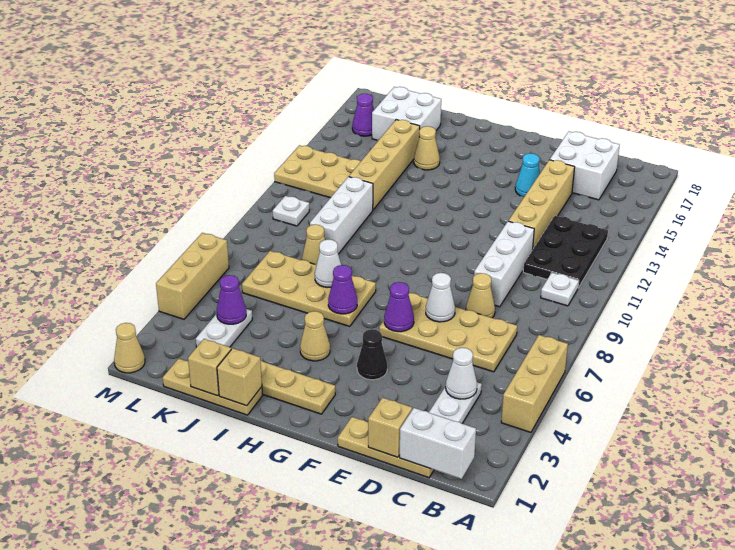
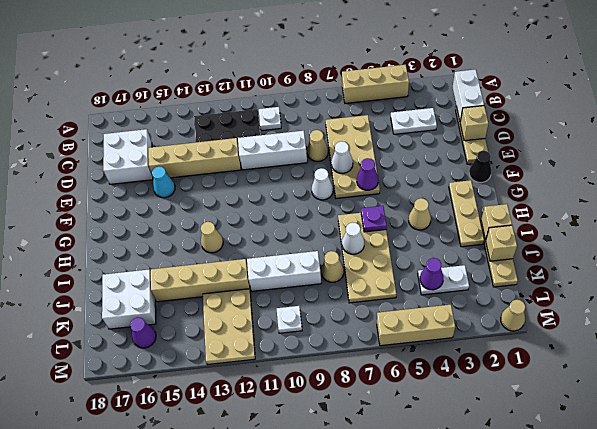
white cone C4 level 2 -> white cone F8 level 1
black cone F4 level 1 -> black cone F1 level 1
purple cone H6 level 2 -> purple plate H6 level 2
tan cone I15 level 1 -> tan cone H13 level 1

